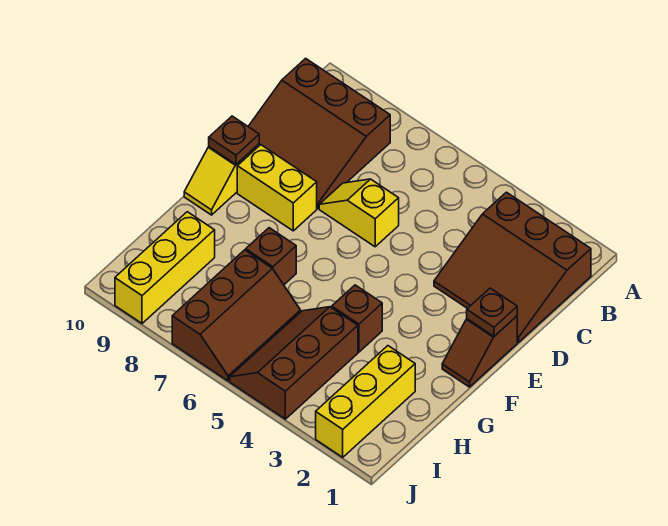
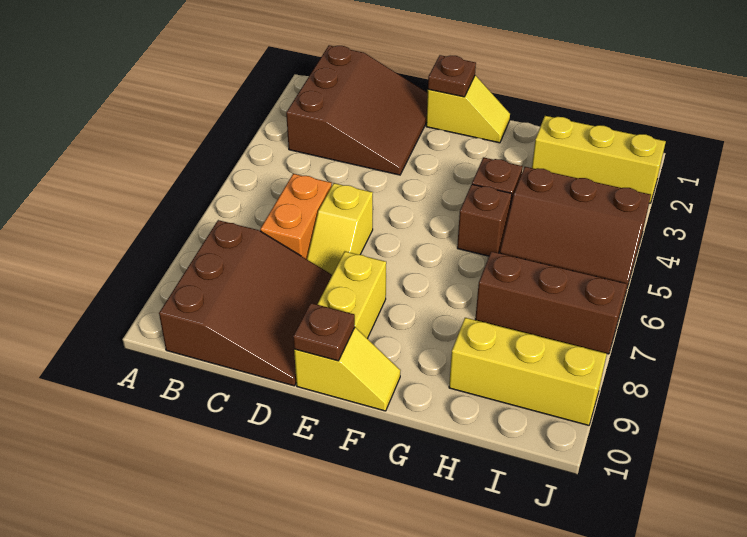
none -> orange brick C6:C7 level 1
brown slope E1:F1 level 1 top E -> yellow slope E1:F1 level 1 top E
brown brick G7 level 1 -> brown brick G5 level 1

